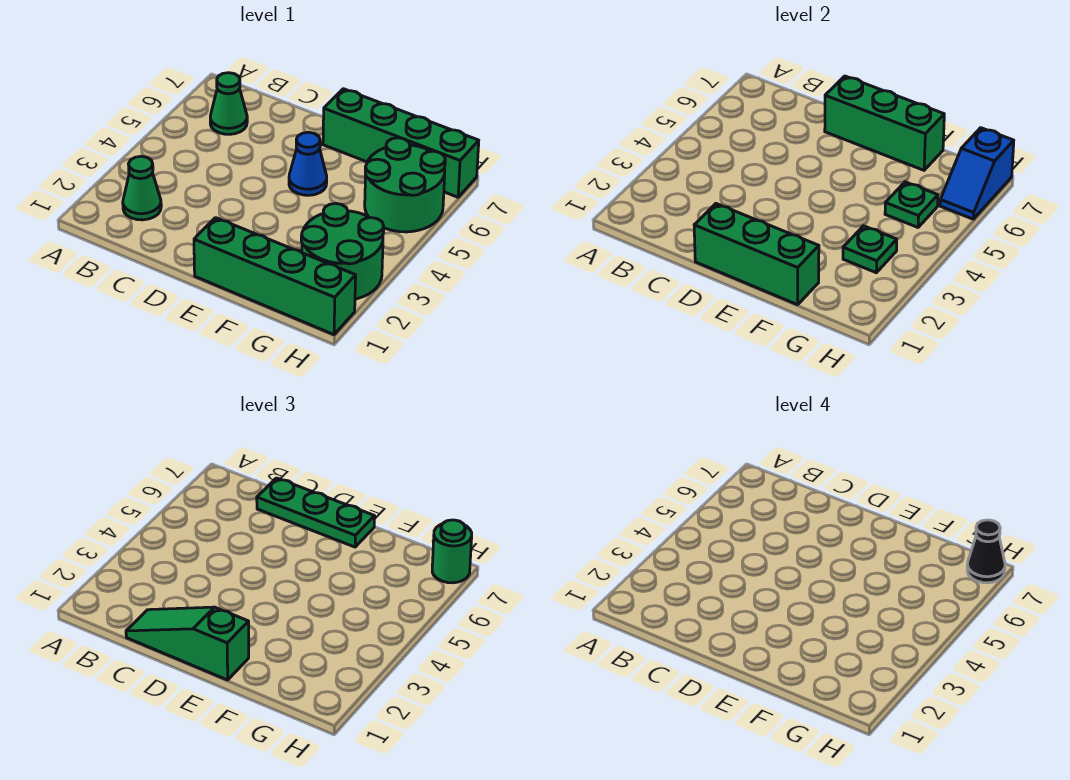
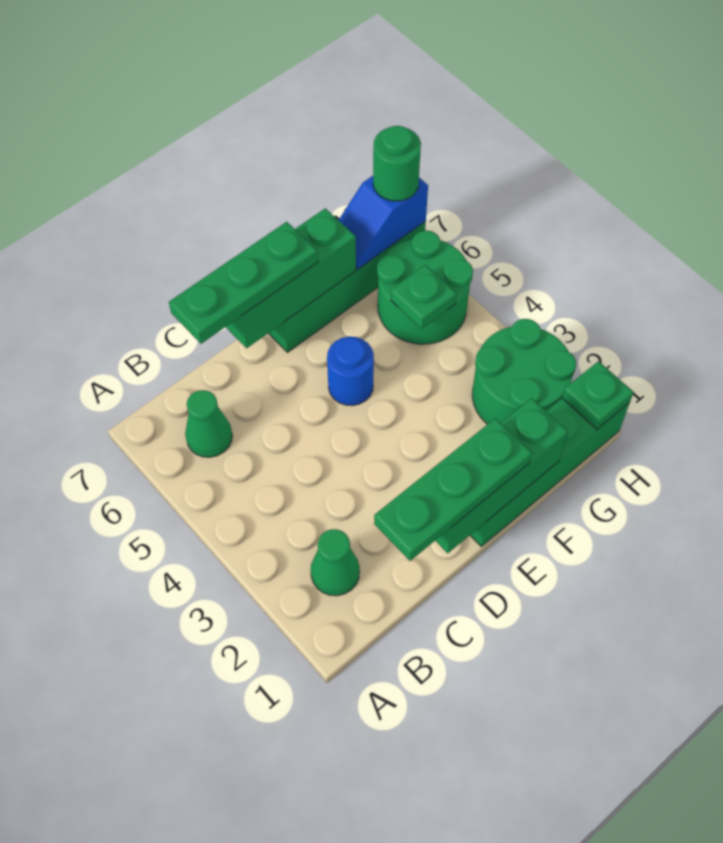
green slope C1:E1 level 3 top E -> green plate C1:E1 level 3
blue cone E5 level 1 -> blue round brick E5 level 1
green plate G3 level 2 -> green plate H1 level 2
blue slope H6:H7 level 2 top 7 -> blue slope G7:H7 level 2 top H
black cone H7 level 4 -> none

